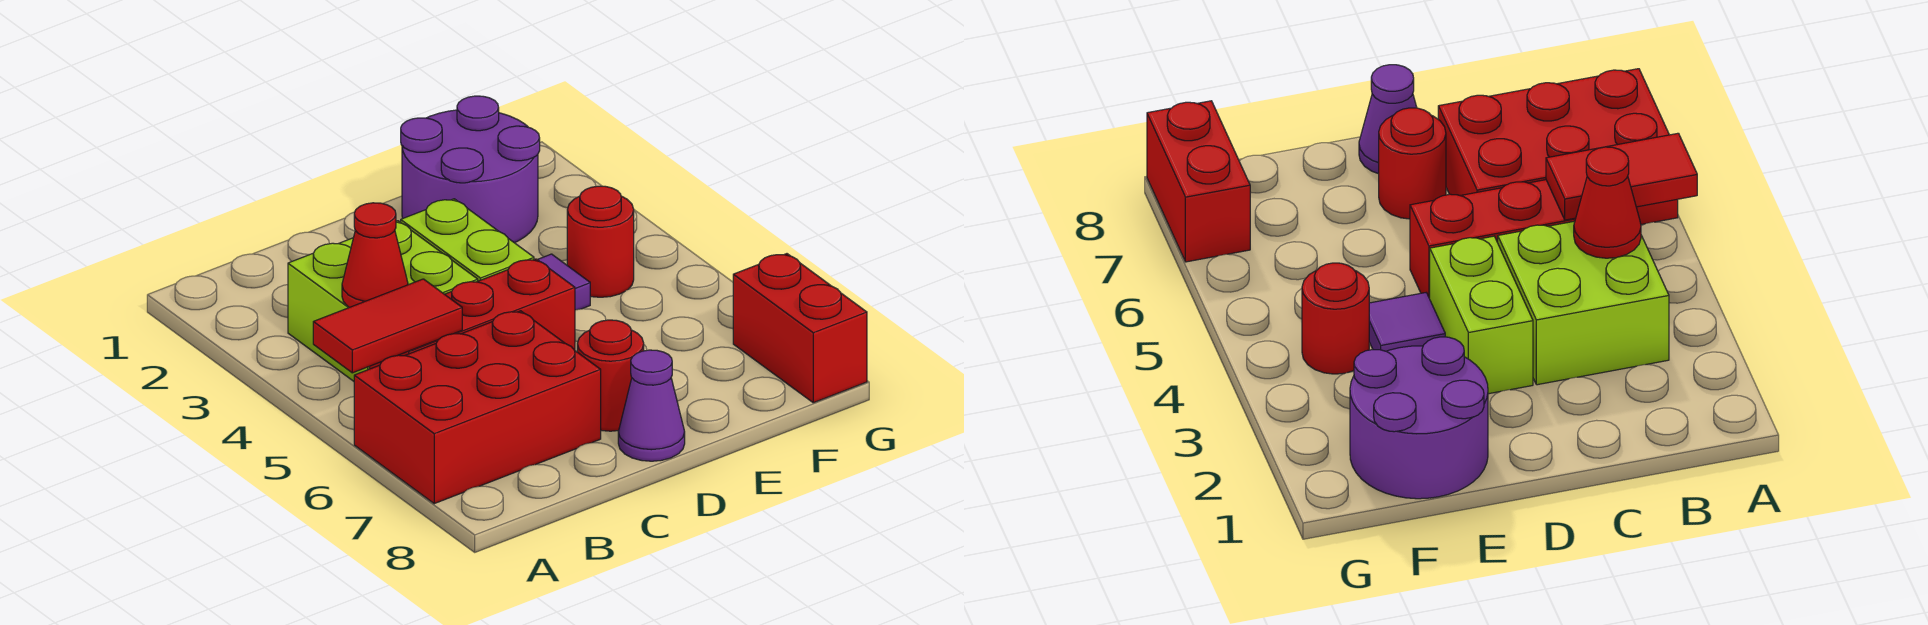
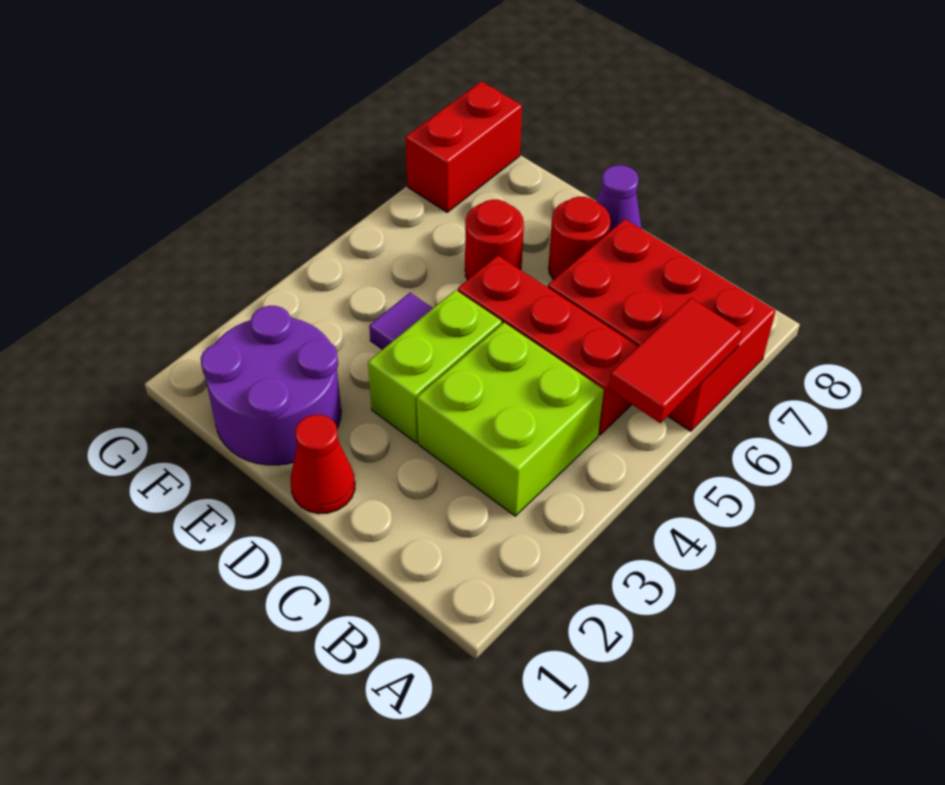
red tile A5:B5 level 2 -> red tile A5:A6 level 2
red cone B4 level 2 -> red cone D1 level 1
red round brick F4 level 1 -> red round brick E6 level 1

